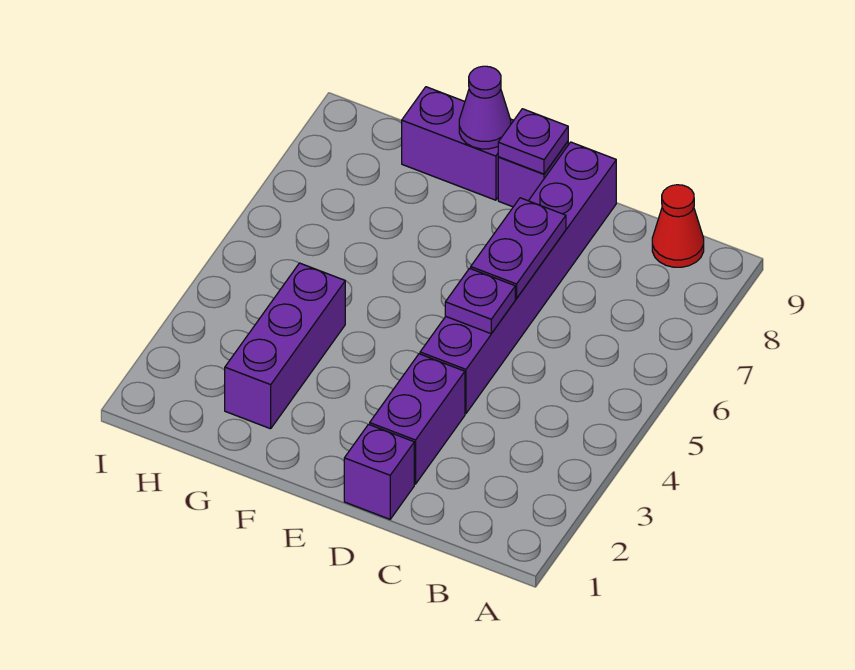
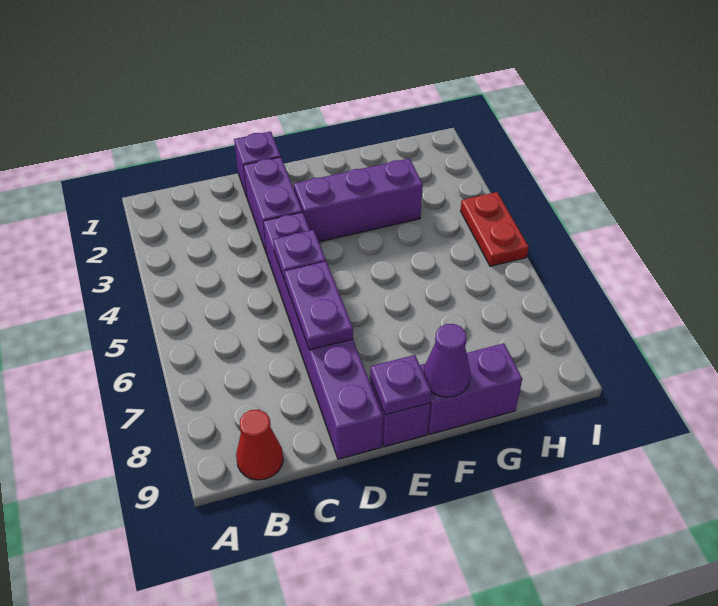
purple brick G2:G4 level 1 -> purple brick E3:G3 level 1
none -> red plate I4:I5 level 1

